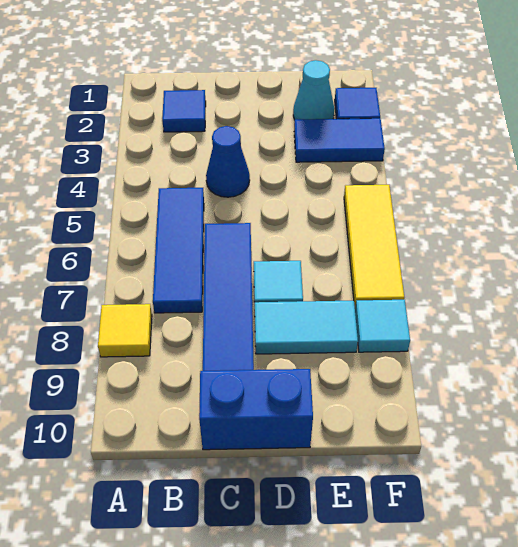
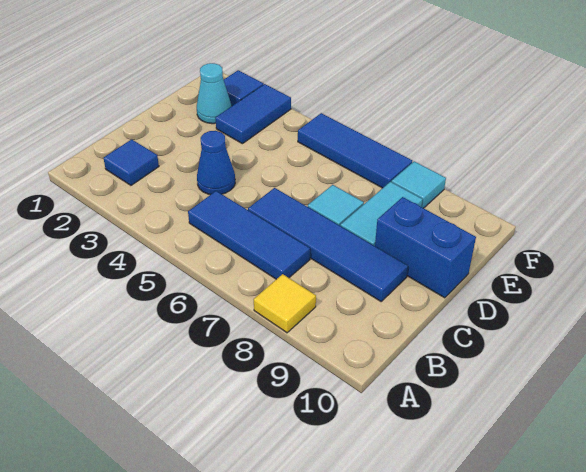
blue brick C10:D10 level 1 -> blue brick D9:D10 level 1
yellow tile F5:F7 level 1 -> blue tile F5:F7 level 1

